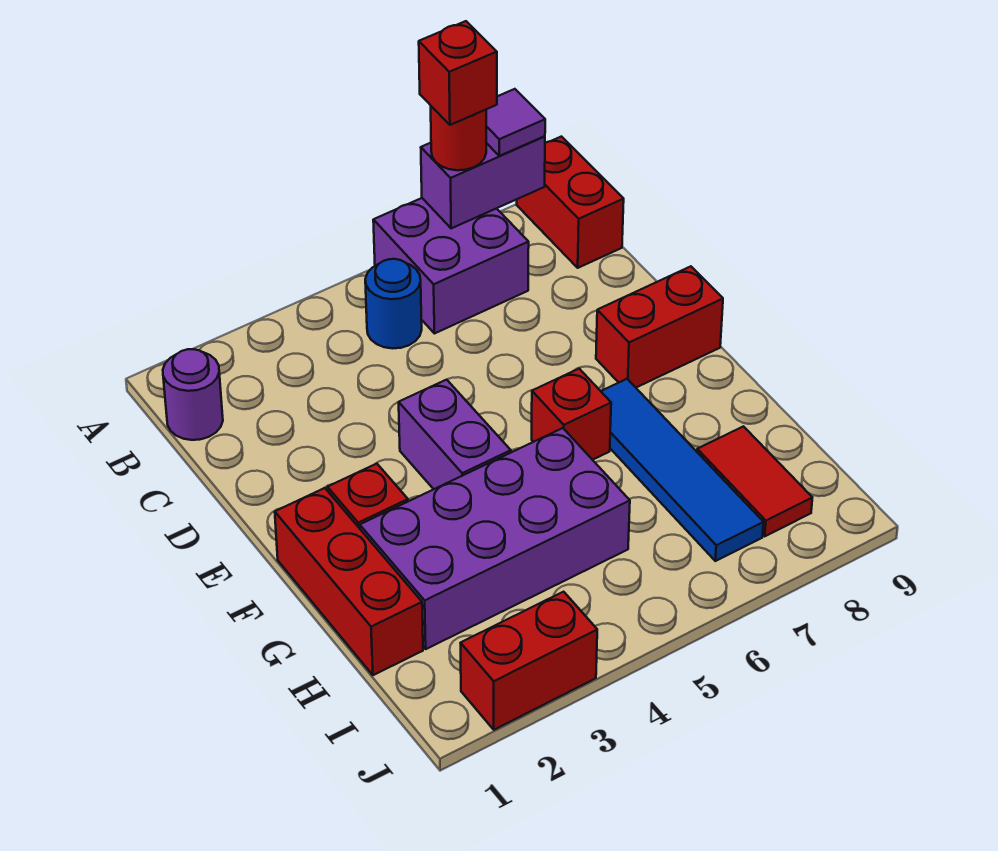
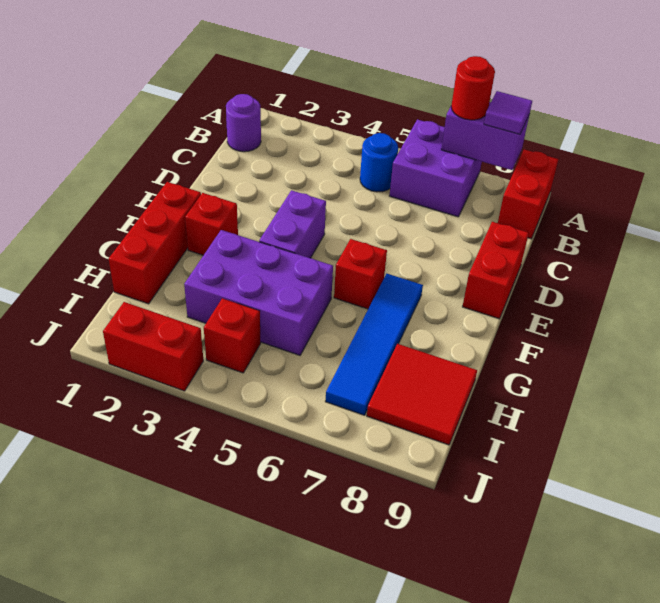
red brick A7 level 4 -> red brick I4 level 1
red brick E8:E9 level 1 -> red brick D9:E9 level 1
purple brick G2:H5 level 1 -> purple brick G3:H5 level 1
red tile H8:I8 level 1 -> red tile H8:I9 level 1

